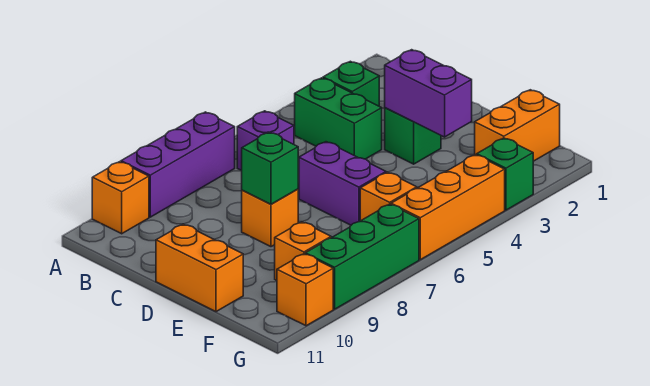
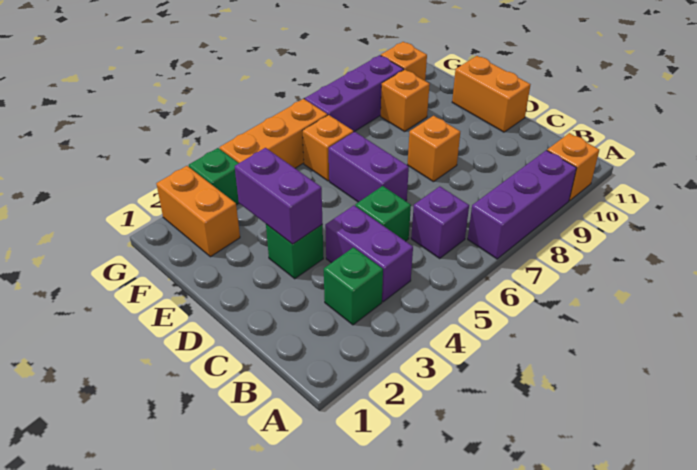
green brick B4:C4 level 1 -> purple brick B4:C4 level 1
green brick D8 level 2 -> green brick C5 level 1
orange brick F1:F2 level 1 -> orange brick F2:G2 level 1
green brick G7:G9 level 1 -> purple brick G7:G9 level 1

